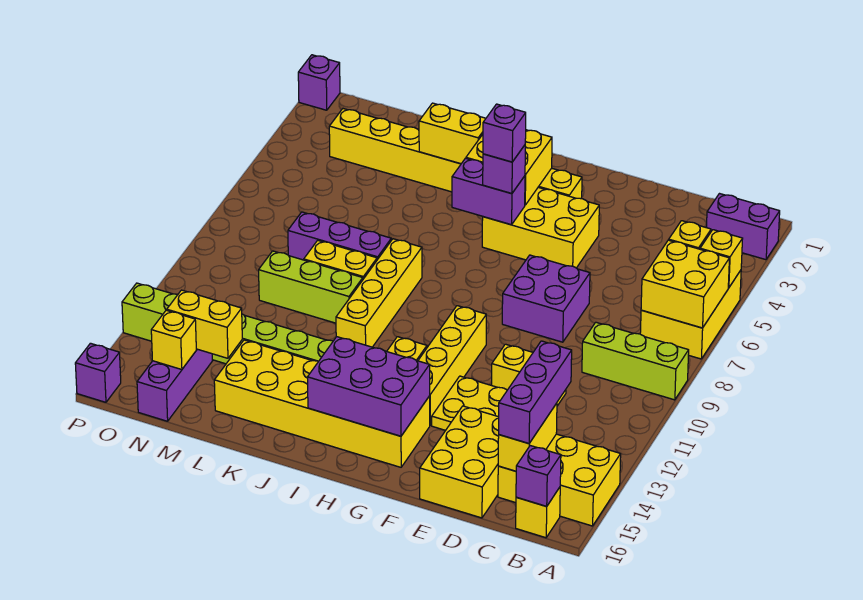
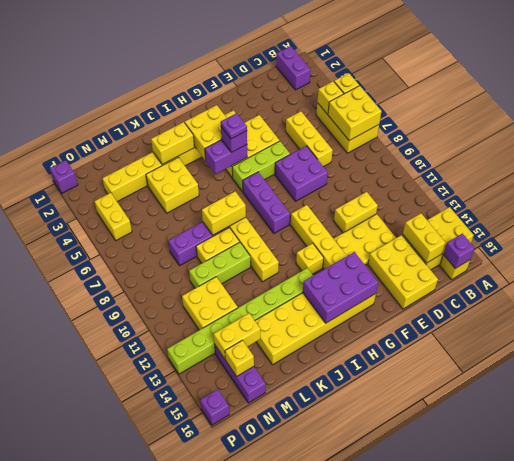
purple brick A2:B2 level 1 -> purple brick B1:B2 level 1
lime brick A9:C9 level 1 -> lime brick F6:H6 level 1
purple brick C13:C15 level 3 -> purple brick H7:H9 level 1
none -> yellow brick D5:D7 level 1
purple brick H5 level 4 -> purple plate H5 level 4
none -> yellow brick J8:K8 level 2
none -> yellow brick K4:L5 level 1
none -> yellow brick M11:N12 level 1
none -> yellow brick O4:O5 level 1

